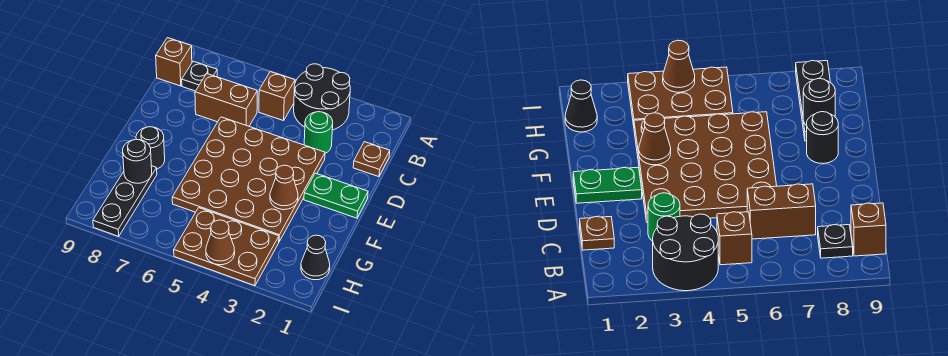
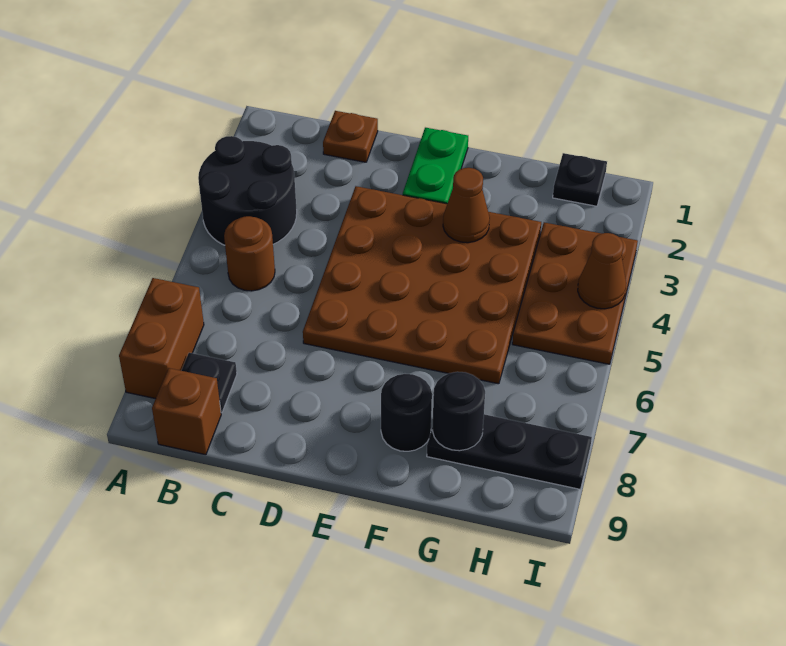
brown brick B5 level 1 -> brown round brick B5 level 1
green round brick C3 level 1 -> none
brown brick C6:C7 level 1 -> brown brick A7:A8 level 1
black cone H1 level 1 -> black plate H1 level 1

